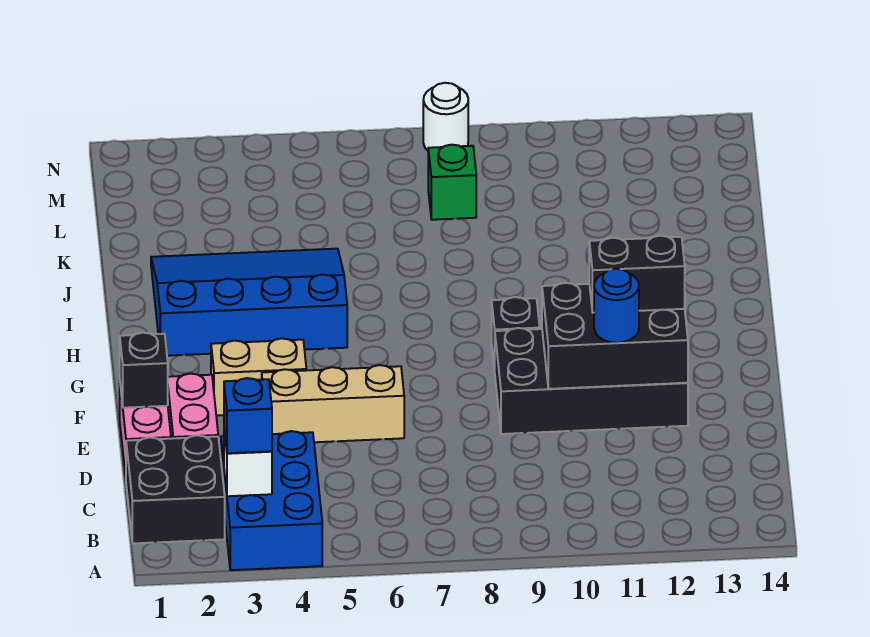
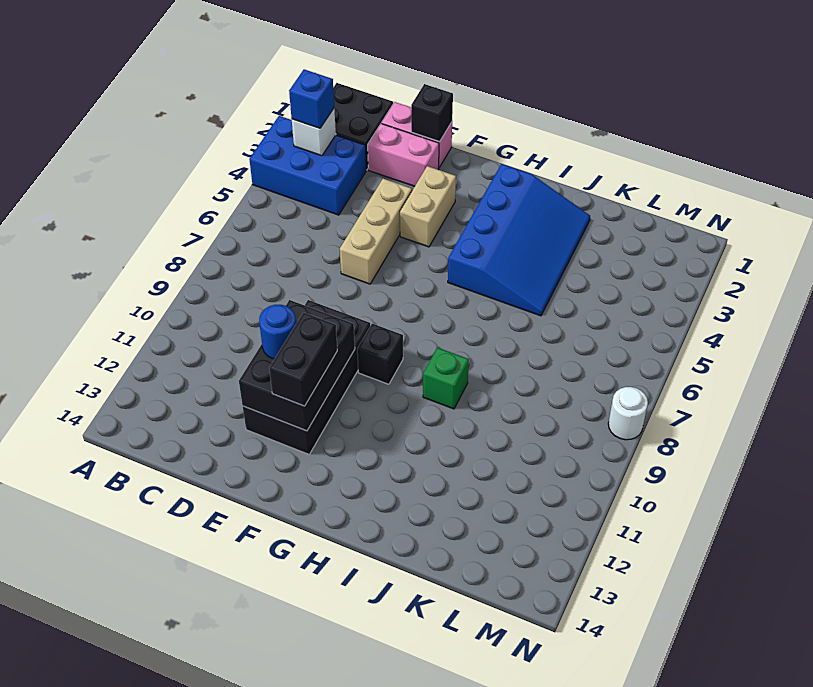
green brick L8 level 1 -> green brick I9 level 1

